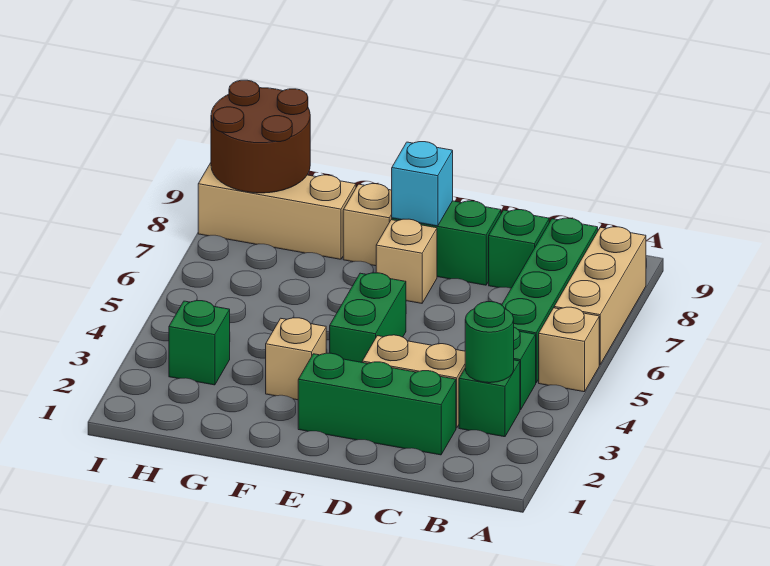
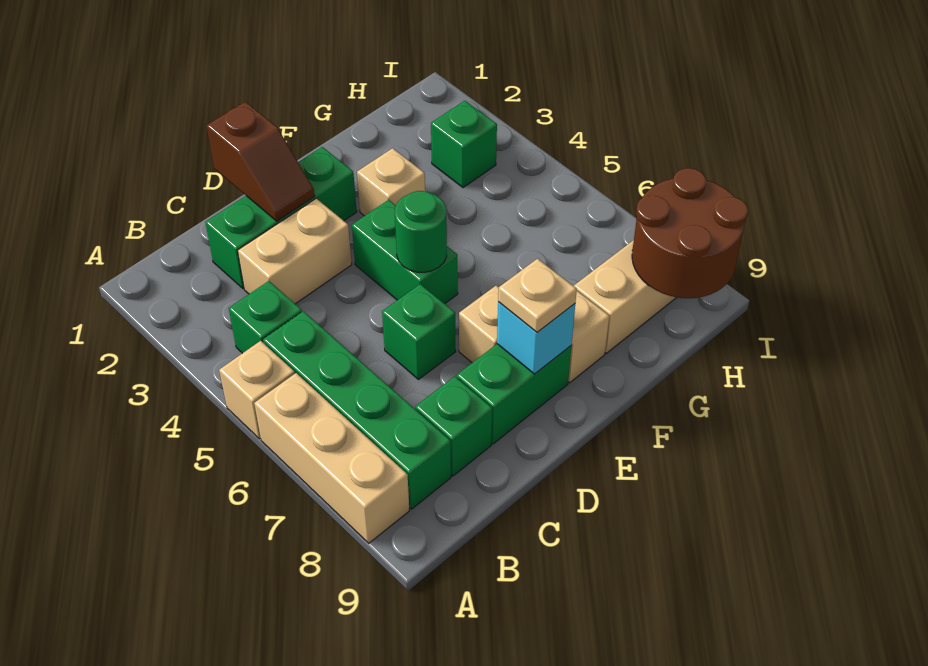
green brick B3 level 1 -> green brick D6 level 1
green round brick B3 level 2 -> green round brick E5 level 2
none -> brown slope D1:D2 level 2 top 1
none -> tan plate E8 level 3

